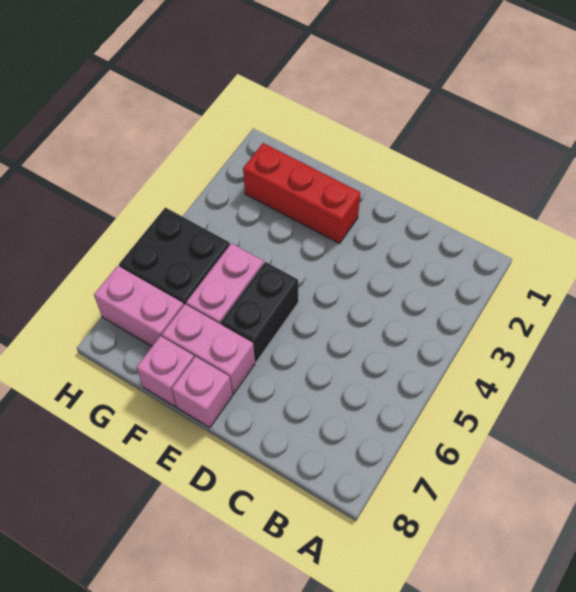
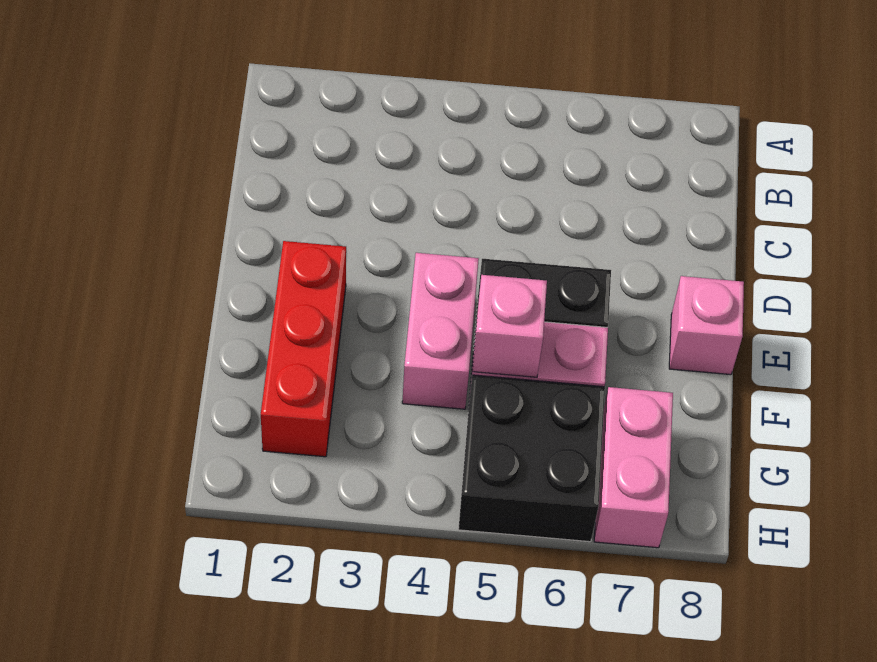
pink brick E7:F7 level 1 -> pink brick E4:F4 level 1
pink brick F8 level 1 -> pink brick F5 level 2

